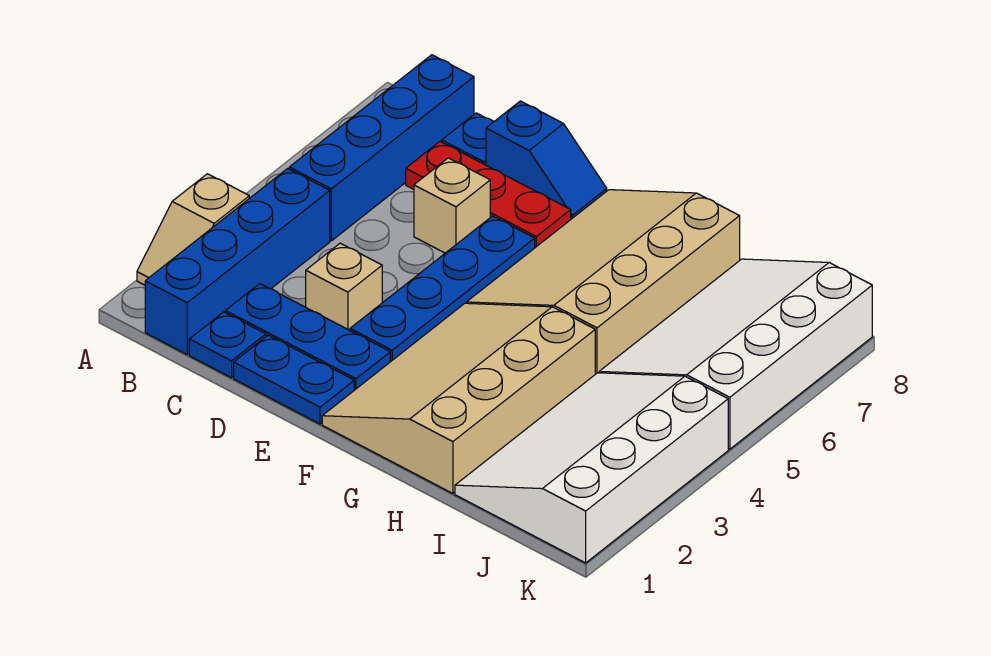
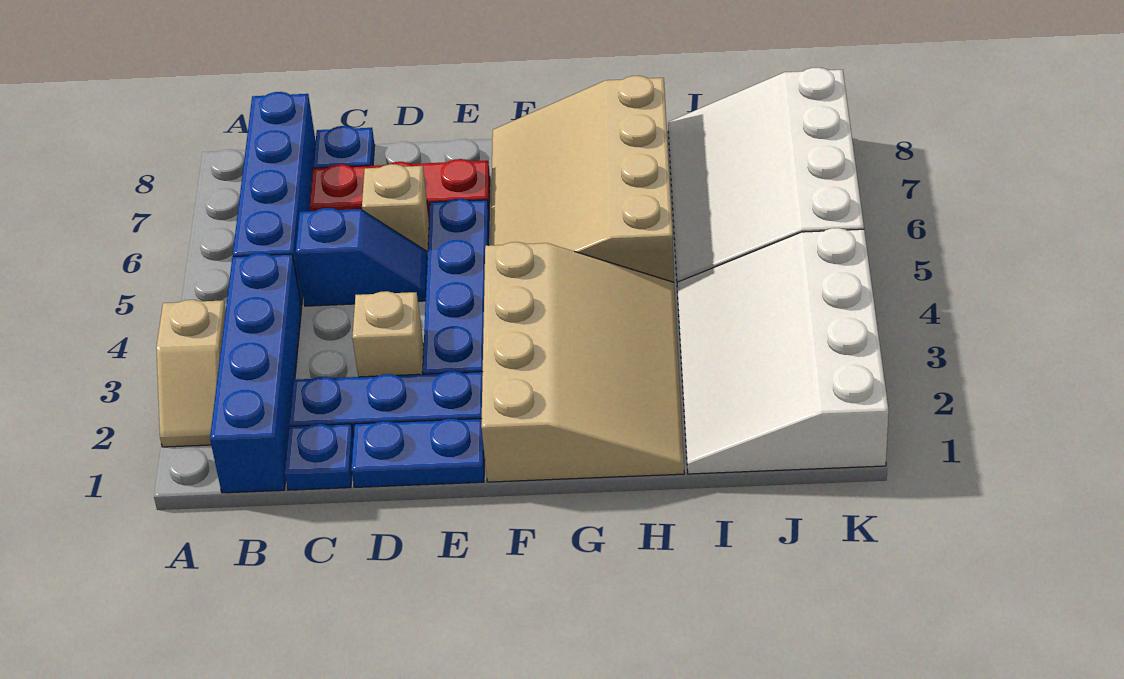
blue slope D8:E8 level 1 top D -> blue slope C5:D5 level 1 top C
tan slope F1:H4 level 1 top H -> tan slope F1:H4 level 1 top F

